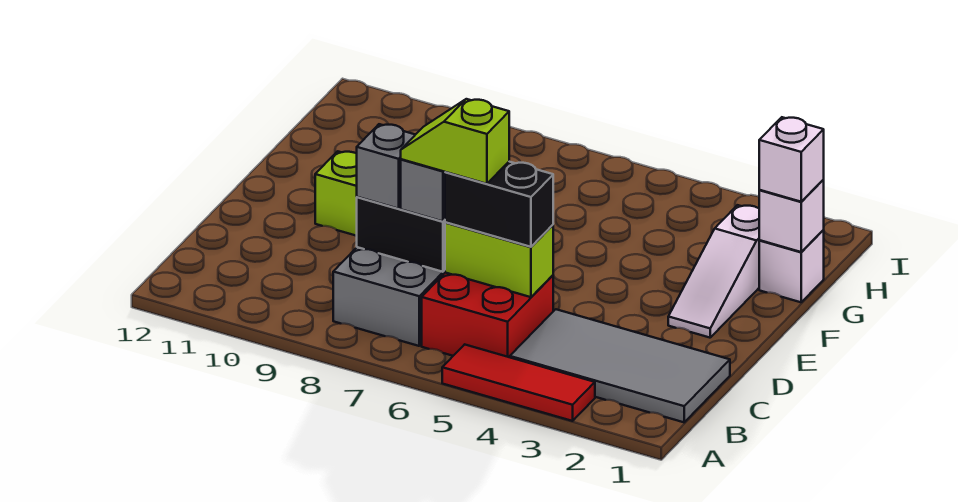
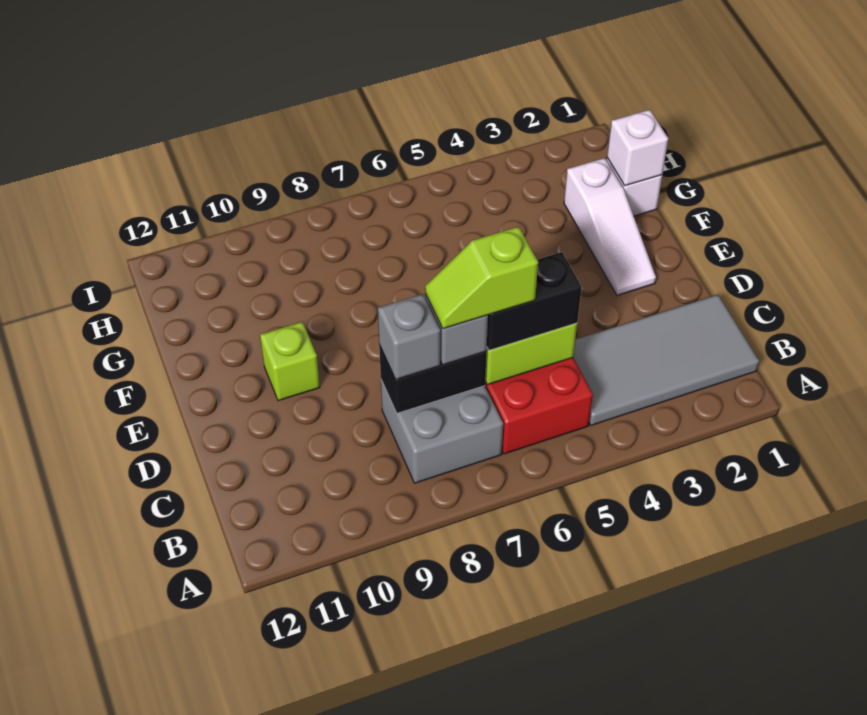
red tile A3:A5 level 1 -> none
white brick G1 level 3 -> none

